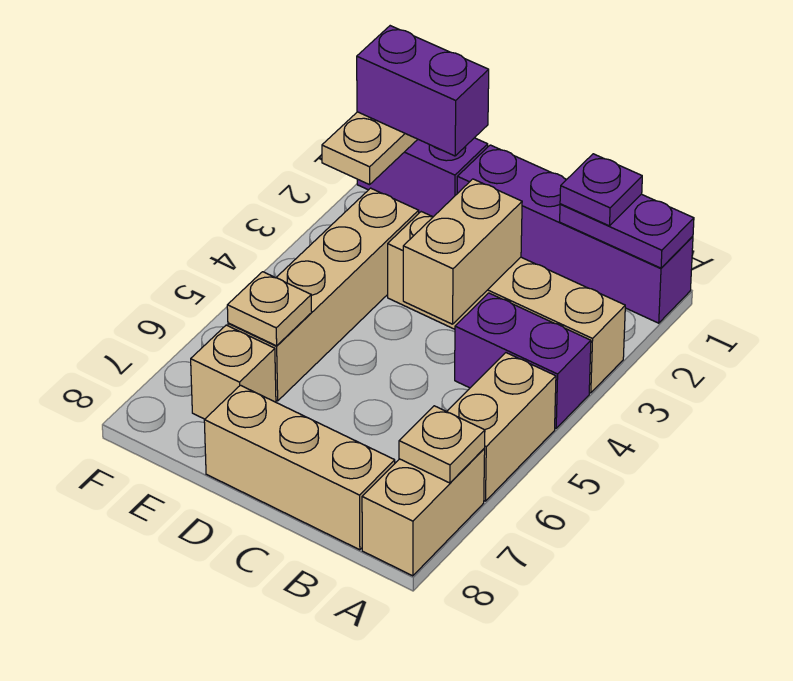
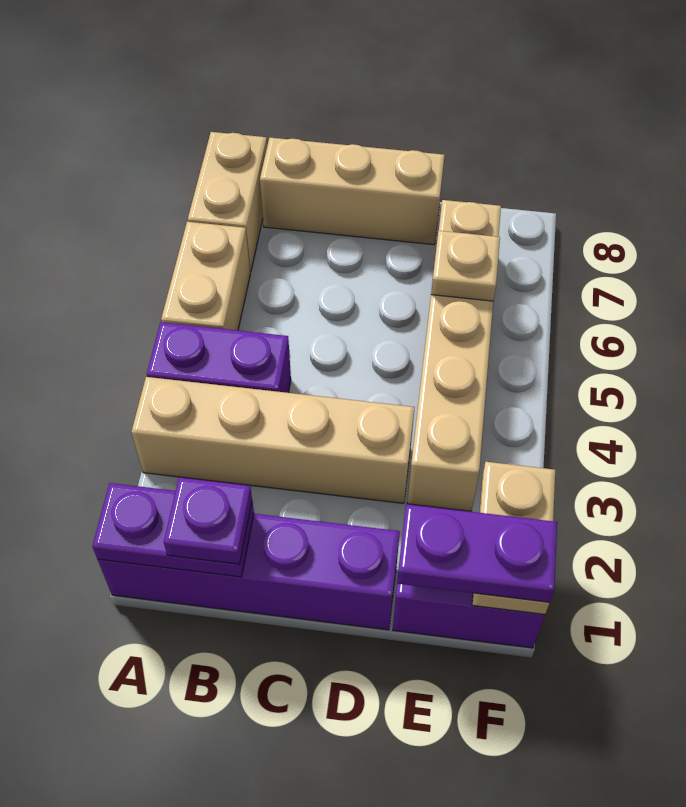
tan plate A7 level 2 -> none
tan brick C3:C4 level 2 -> none
purple brick E1:F1 level 3 -> purple plate E1:F1 level 3

